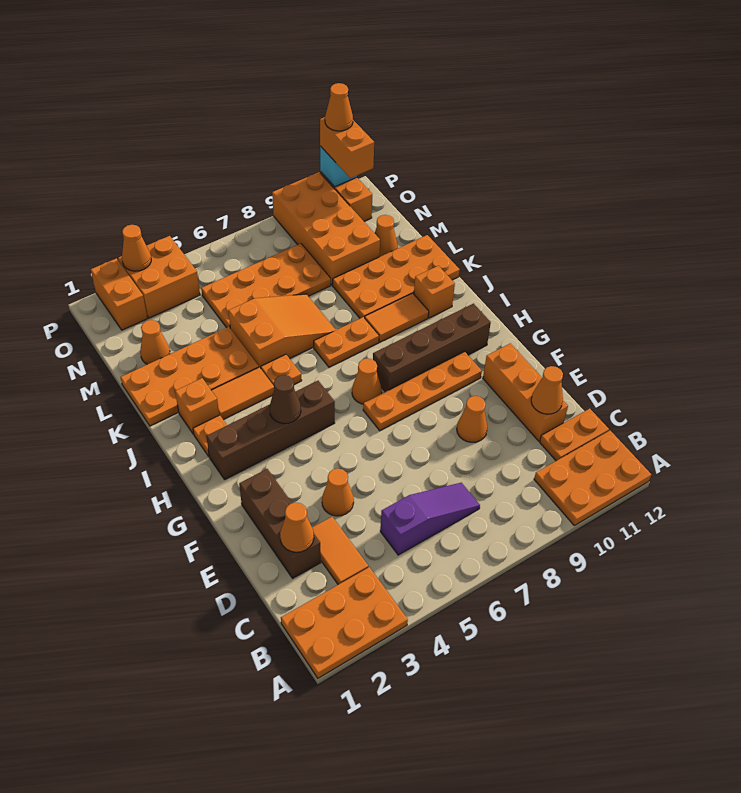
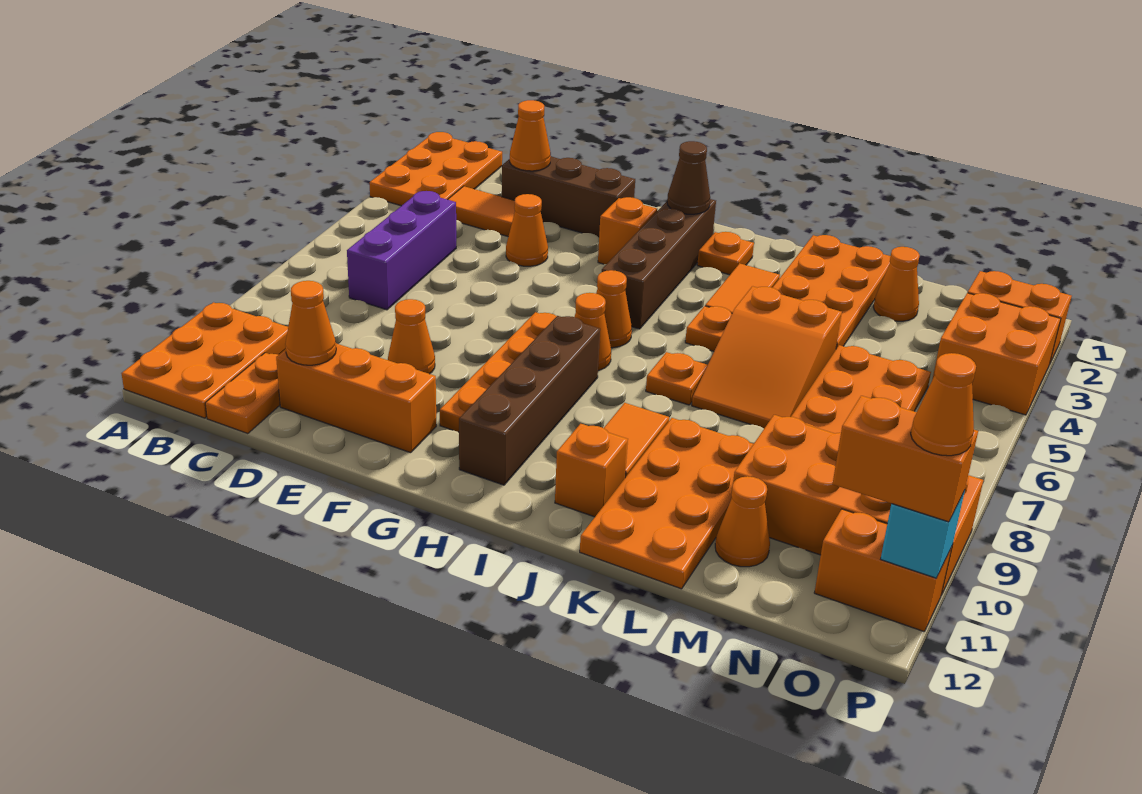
purple slope C5:C7 level 1 top 5 -> purple brick C5:C7 level 1
brown cone H4 level 2 -> brown cone H2 level 2
orange brick J2 level 1 -> orange brick G3 level 1
orange plate J7:J8 level 1 -> orange plate J7 level 1
orange cone P3 level 2 -> orange cone H6 level 1

